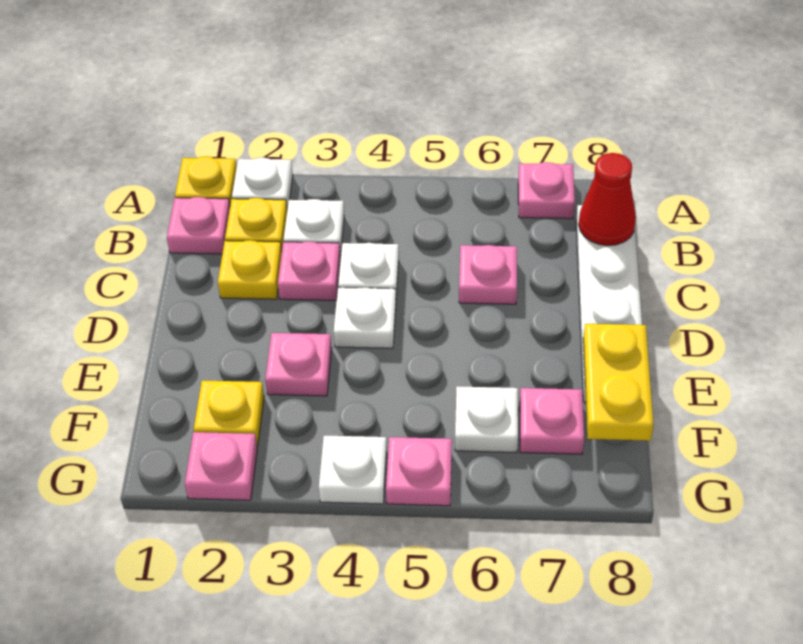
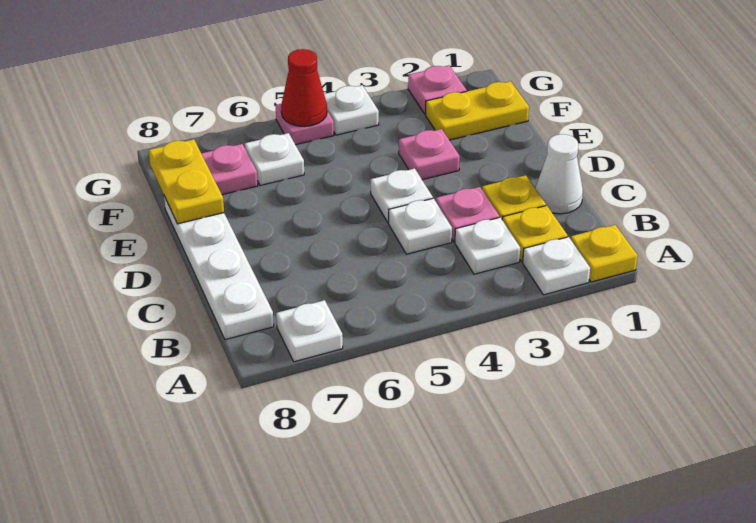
pink plate A7 level 1 -> white plate A7 level 1
pink plate B1 level 1 -> none
red cone B8 level 2 -> red cone G5 level 2
none -> white cone C1 level 1
pink plate C6 level 1 -> none
yellow plate F2 level 1 -> yellow plate F1:F2 level 1

